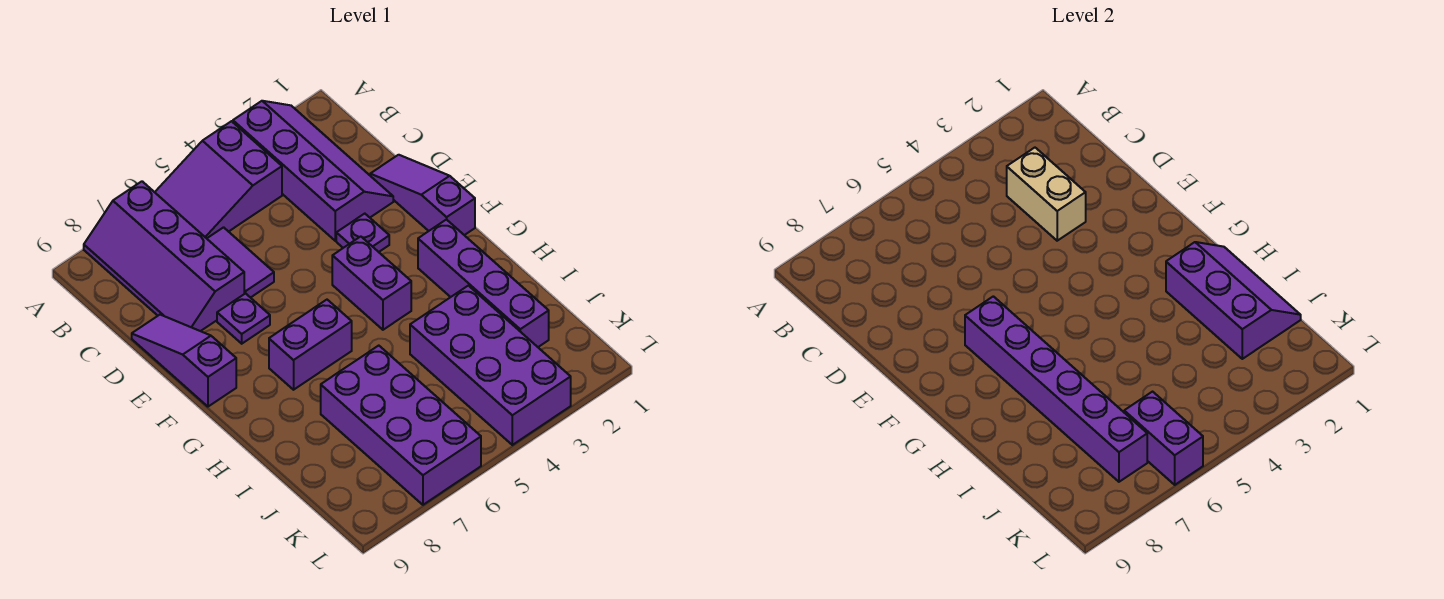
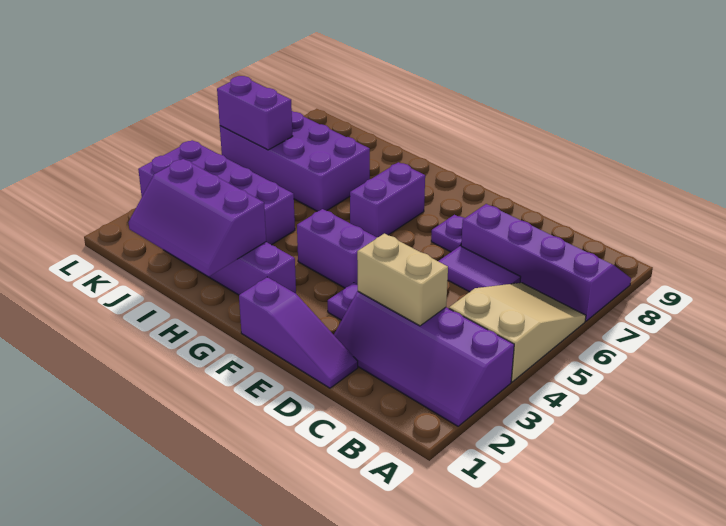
purple slope A4:B6 level 1 top 4 -> tan slope A4:B6 level 1 top 4
purple slope D9:F9 level 1 top F -> none
purple brick F7:K7 level 2 -> none

